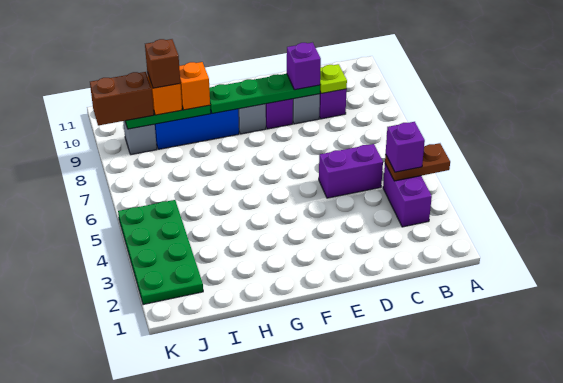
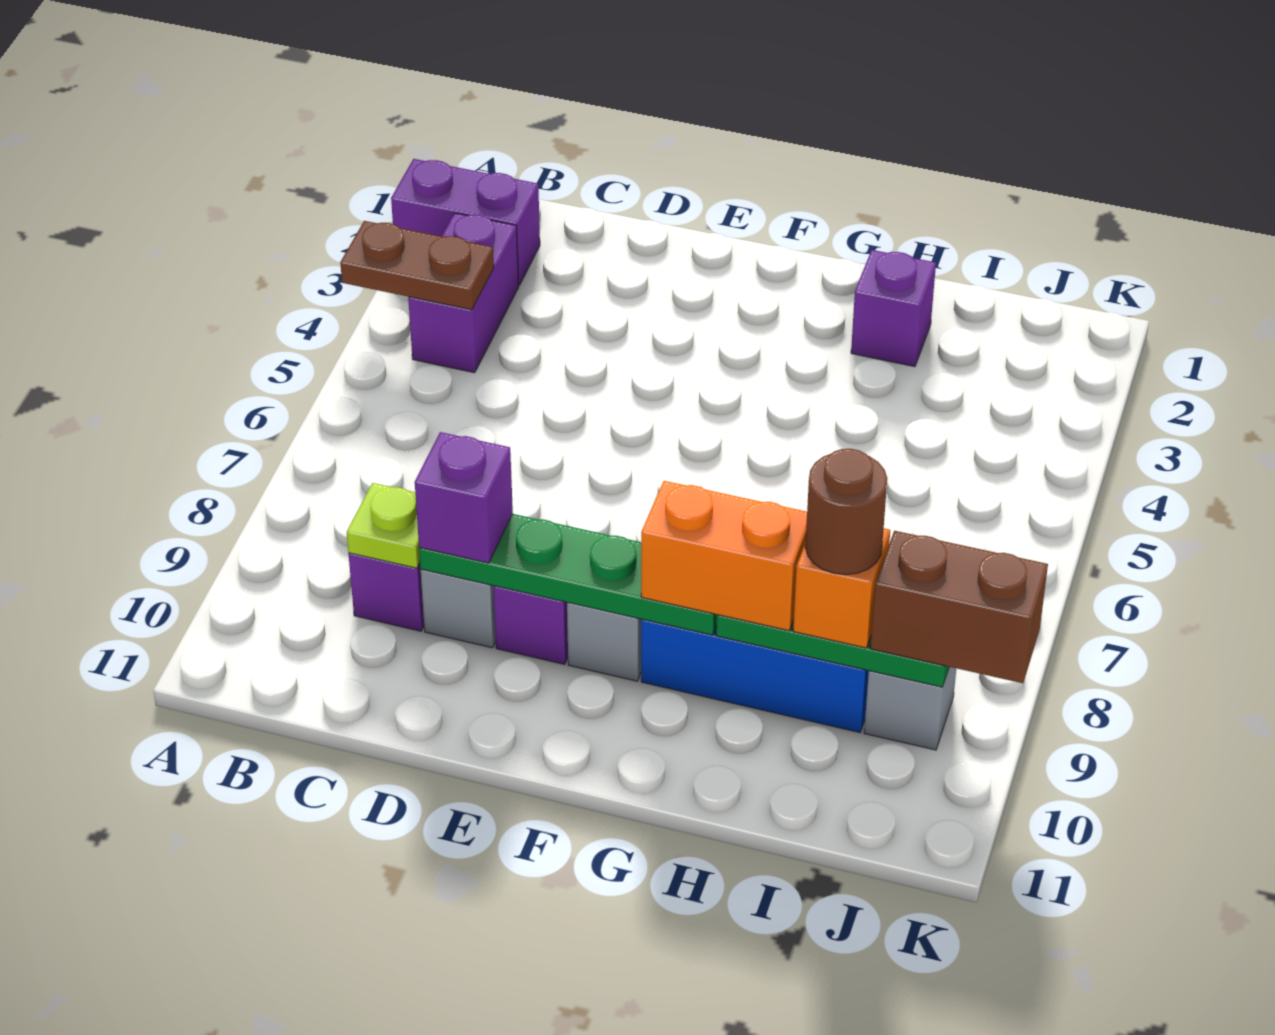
purple brick B4 level 3 -> purple brick H2 level 1
purple brick C5:D5 level 1 -> purple brick A2:B2 level 1
orange brick H9 level 3 -> orange brick G9:H9 level 3
brown brick I9 level 4 -> brown round brick I9 level 4
green plate J2:K5 level 1 -> none

